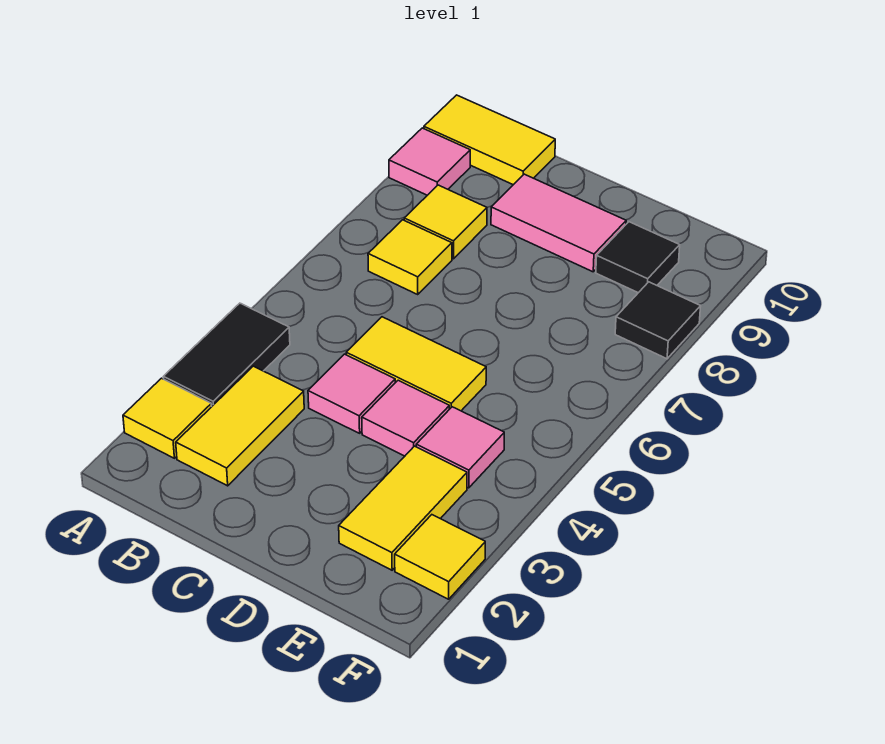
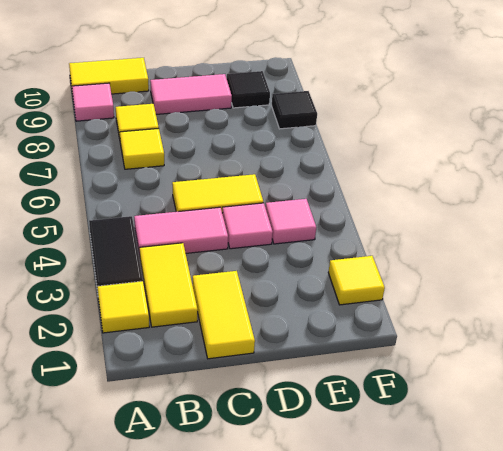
pink tile C4 level 1 -> pink tile B4:C4 level 1
yellow tile E2:E3 level 1 -> yellow tile C1:C2 level 1

